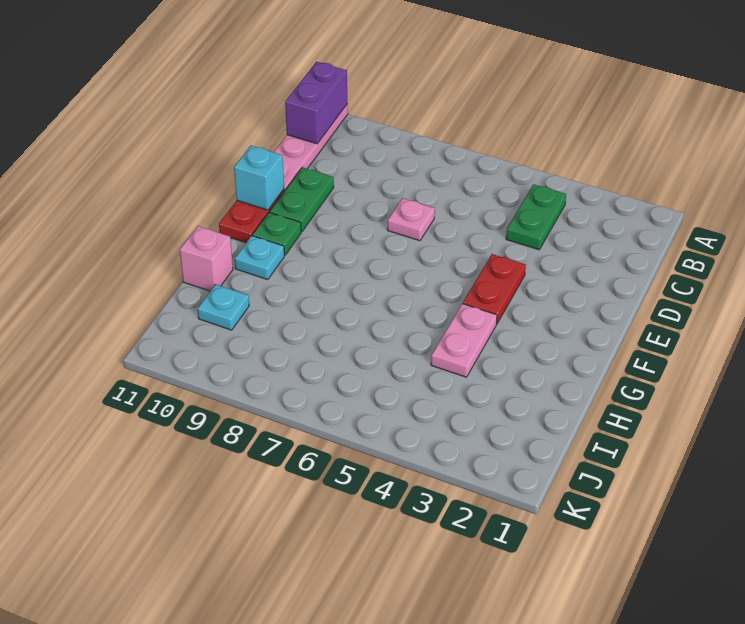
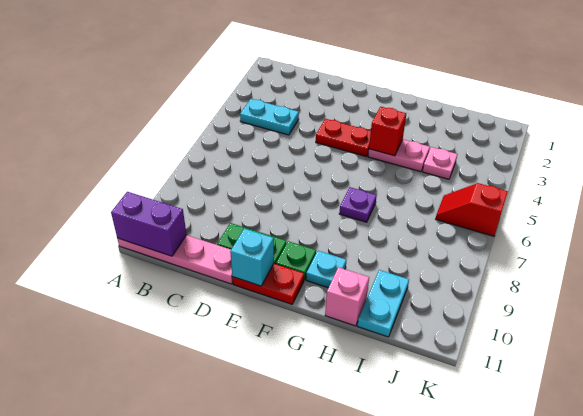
green plate B4:C4 level 1 -> cyan plate B4:C4 level 1
pink plate D7 level 1 -> pink plate I4 level 1
none -> red brick G4 level 2
none -> purple plate G7 level 1
cyan plate I10 level 1 -> cyan plate I10:I11 level 1
none -> red slope J6:K6 level 1 top K

